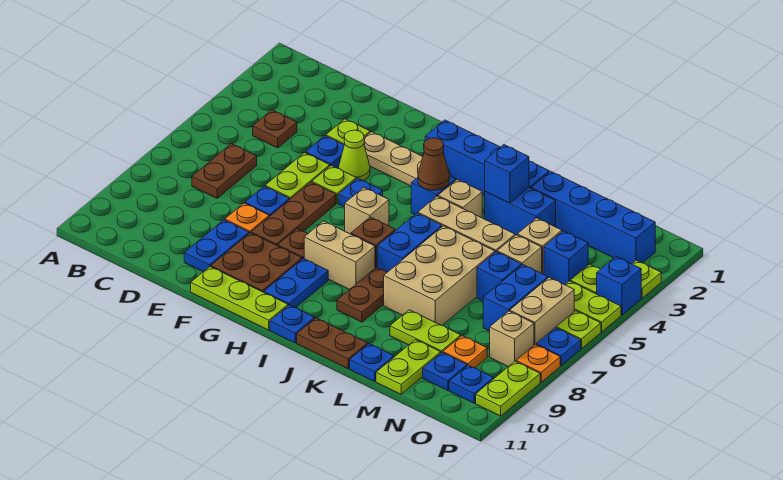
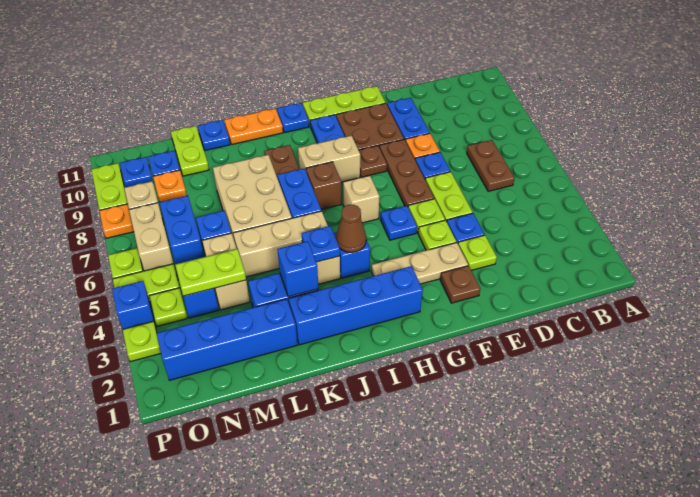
brown plate C4 level 1 -> brown plate F2 level 1
lime cone F4 level 1 -> lime plate F4 level 1
brown plate J11:K11 level 1 -> orange plate J11:K11 level 1
lime plate L9:M9 level 1 -> lime plate M4:N4 level 2
blue plate P7 level 1 -> blue plate J4 level 2

